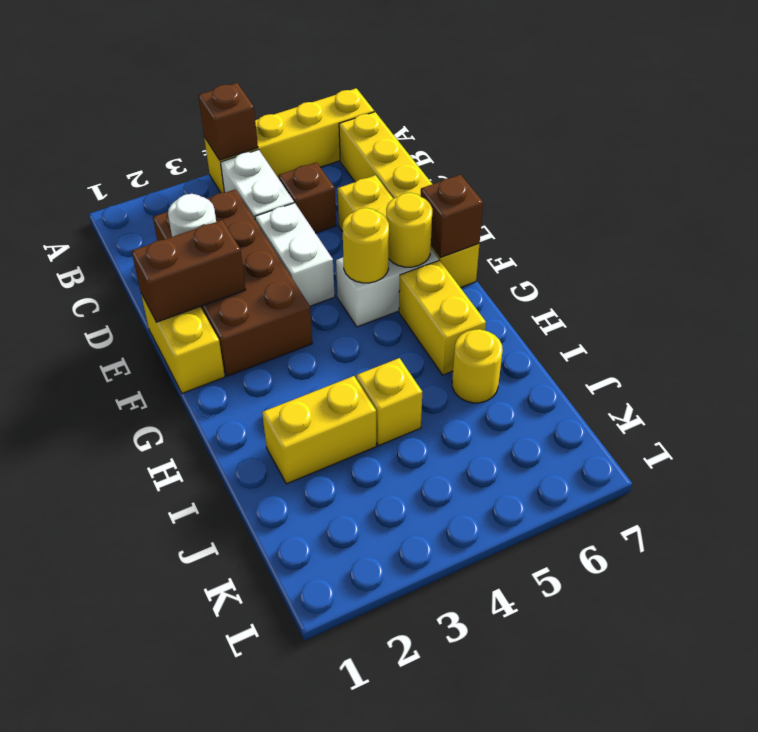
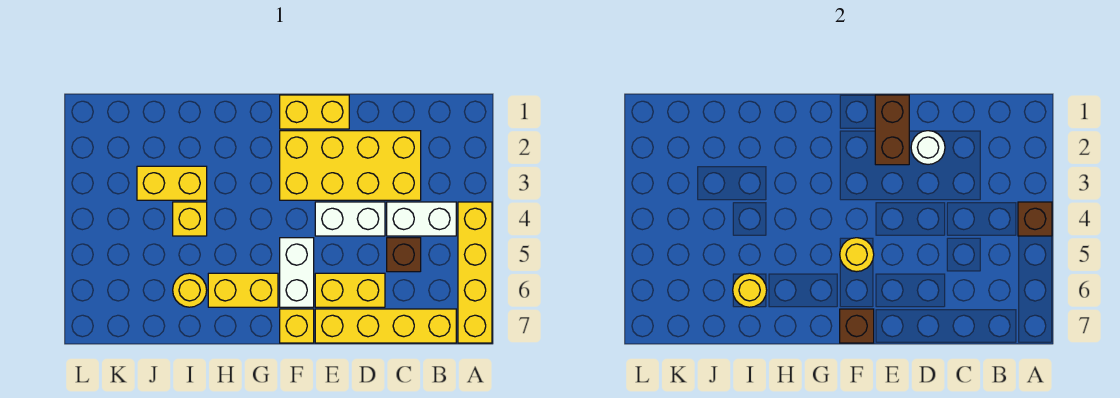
brown brick C2:F3 level 1 -> yellow brick C2:F3 level 1
yellow round brick F6 level 2 -> yellow round brick I6 level 2
yellow brick I2:I3 level 1 -> yellow brick I3:J3 level 1

